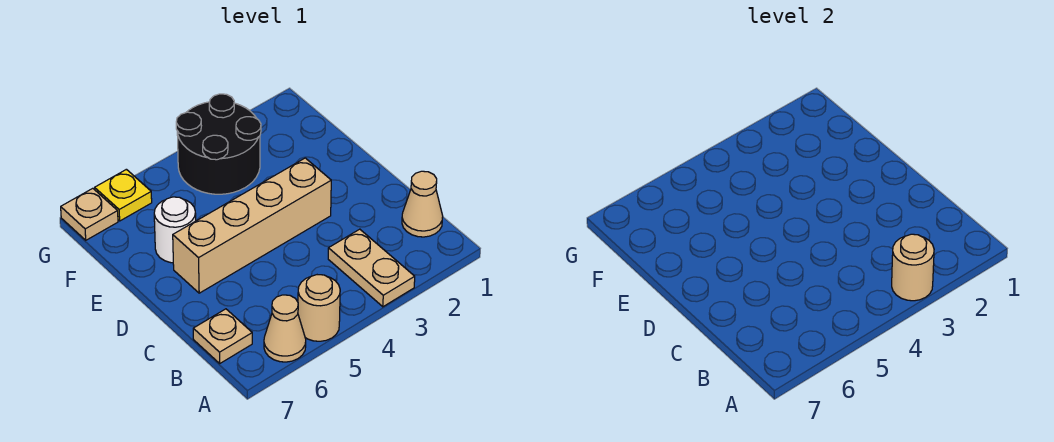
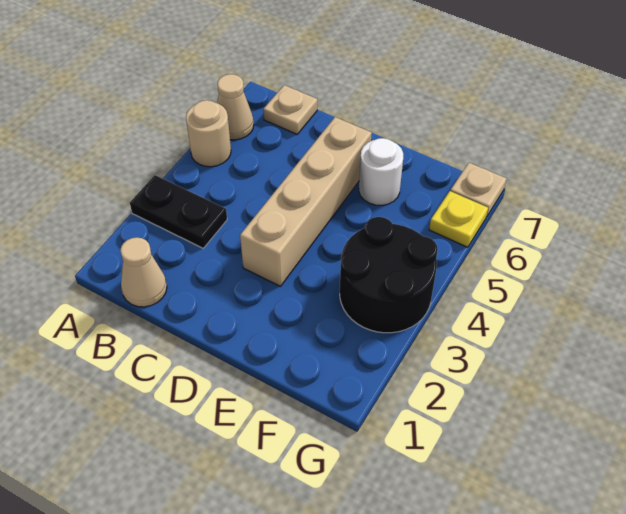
tan plate A3:B3 level 1 -> black plate A3:B3 level 1
tan round brick A3 level 2 -> none

